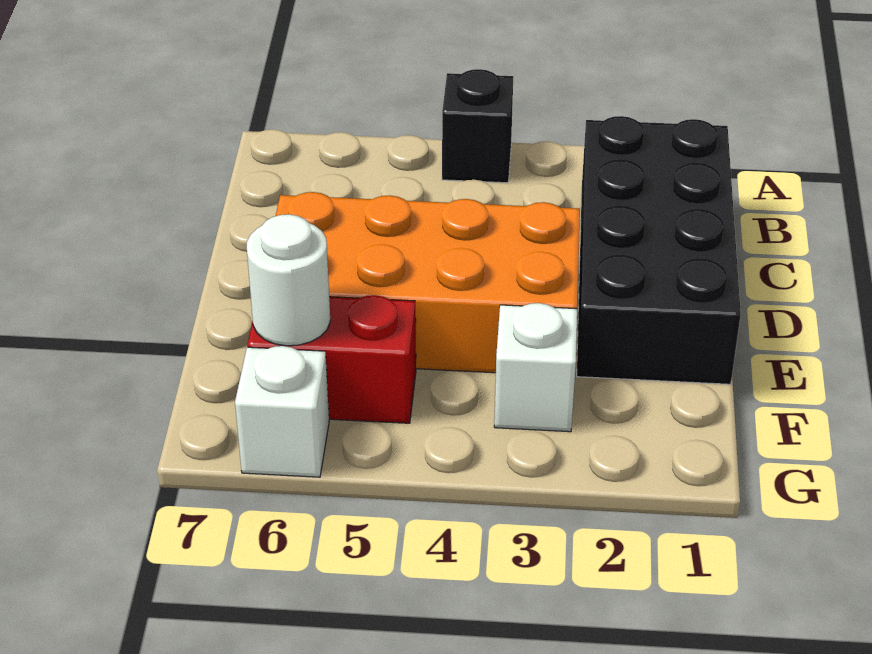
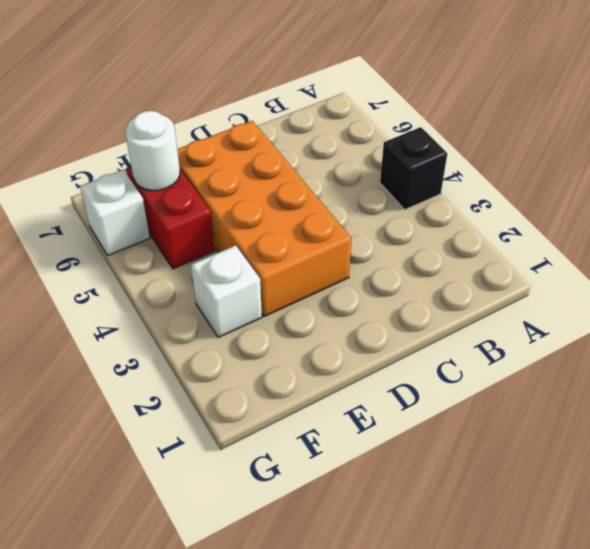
black brick B1:E2 level 1 -> none

